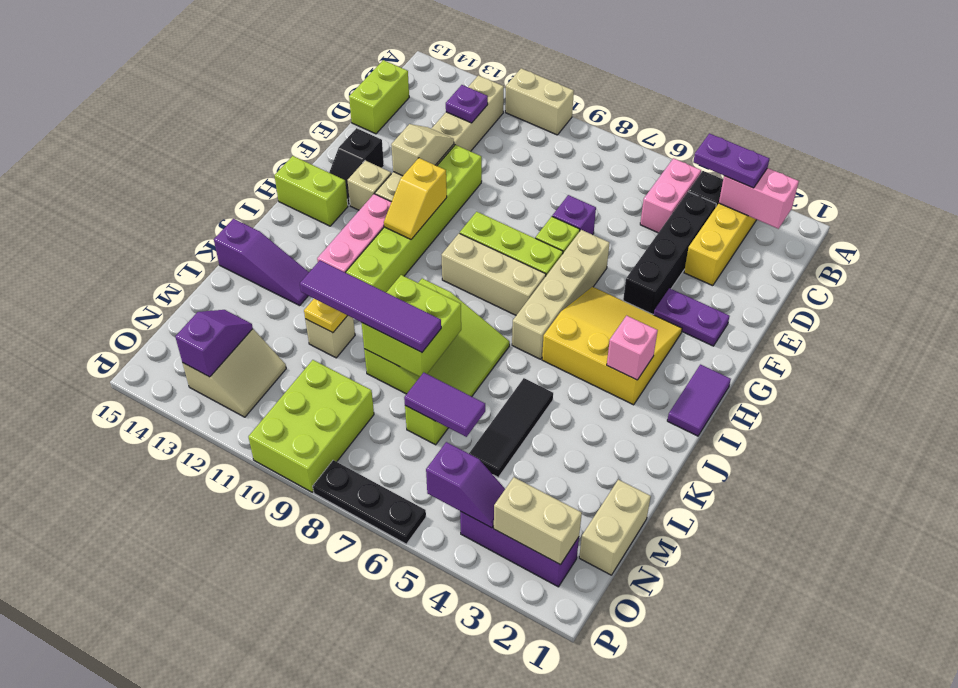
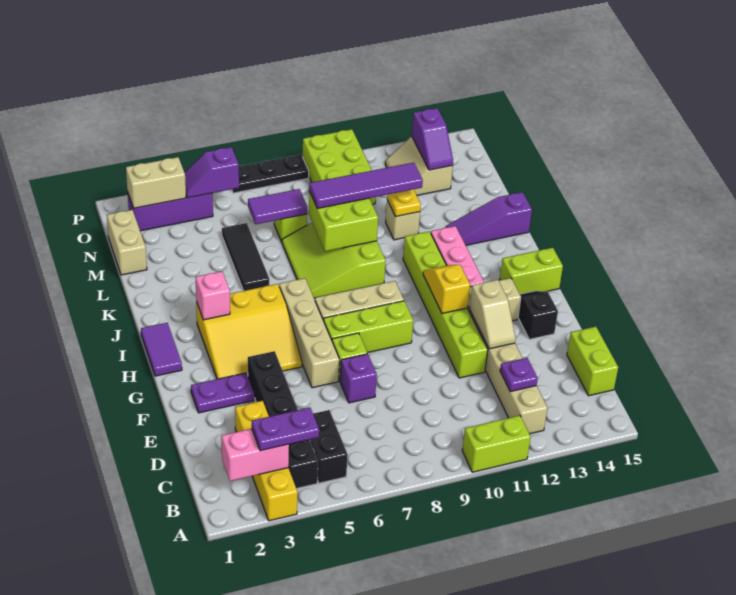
tan brick A10:A11 level 1 -> lime brick A10:A11 level 1
pink brick B5:C5 level 1 -> black brick B5:C5 level 1

